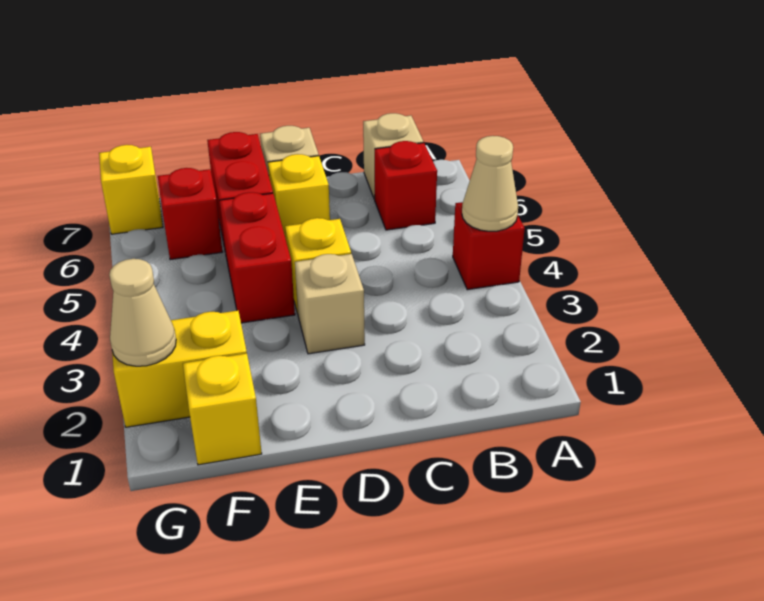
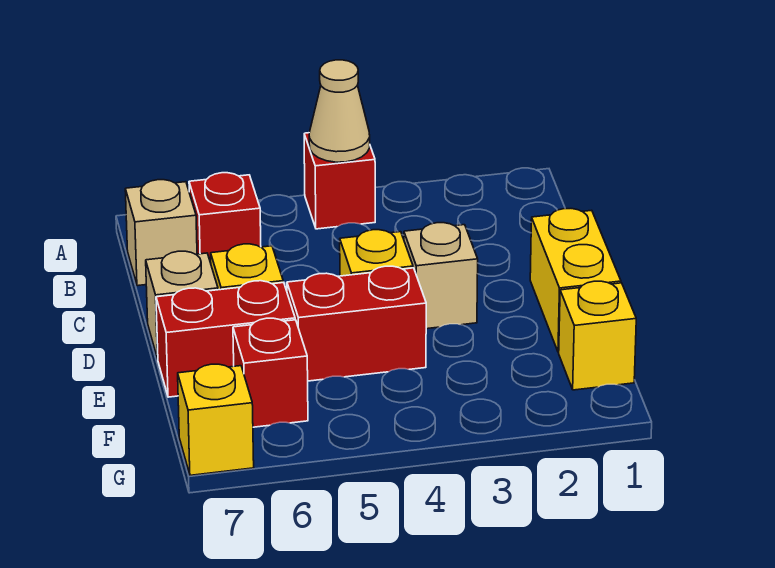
yellow brick F2:G2 level 1 -> yellow brick D1:E1 level 1
tan cone G2 level 2 -> none

